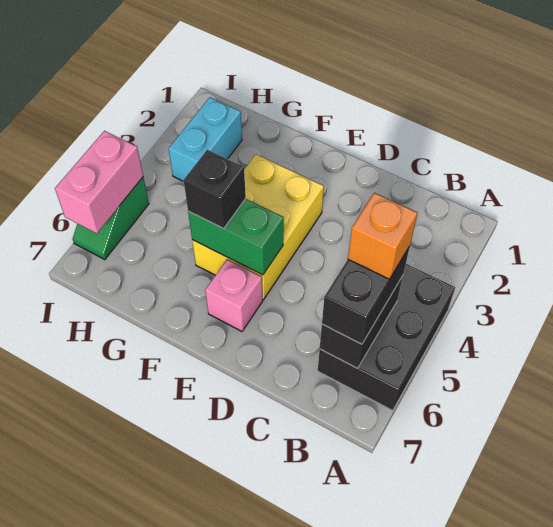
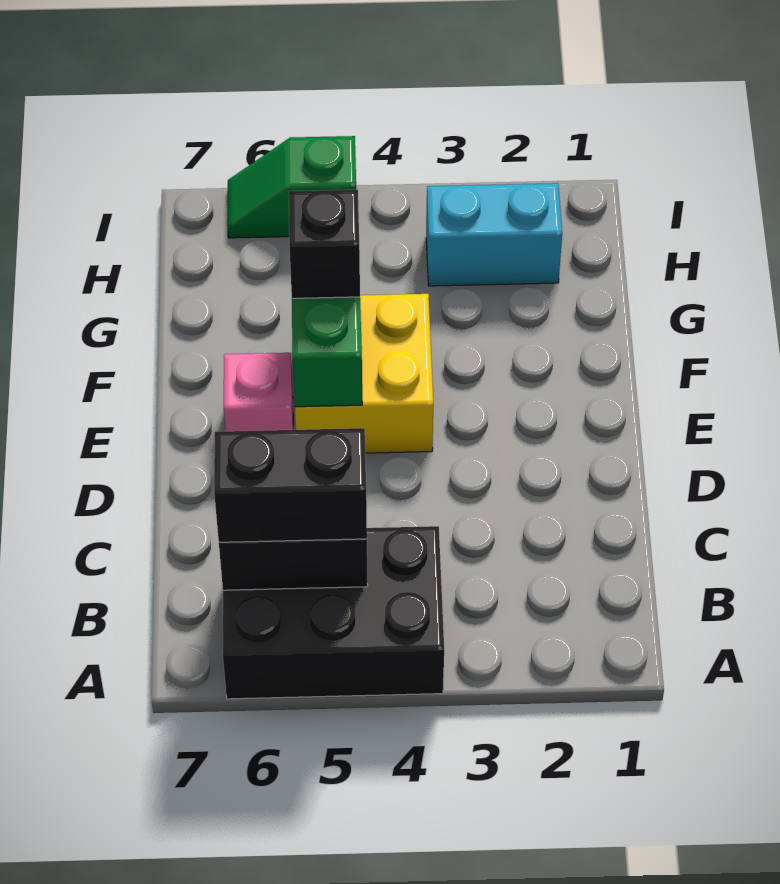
orange brick B5 level 4 -> none
yellow brick E3:F5 level 1 -> yellow brick E4:F5 level 1
pink brick I5:I6 level 2 -> none

